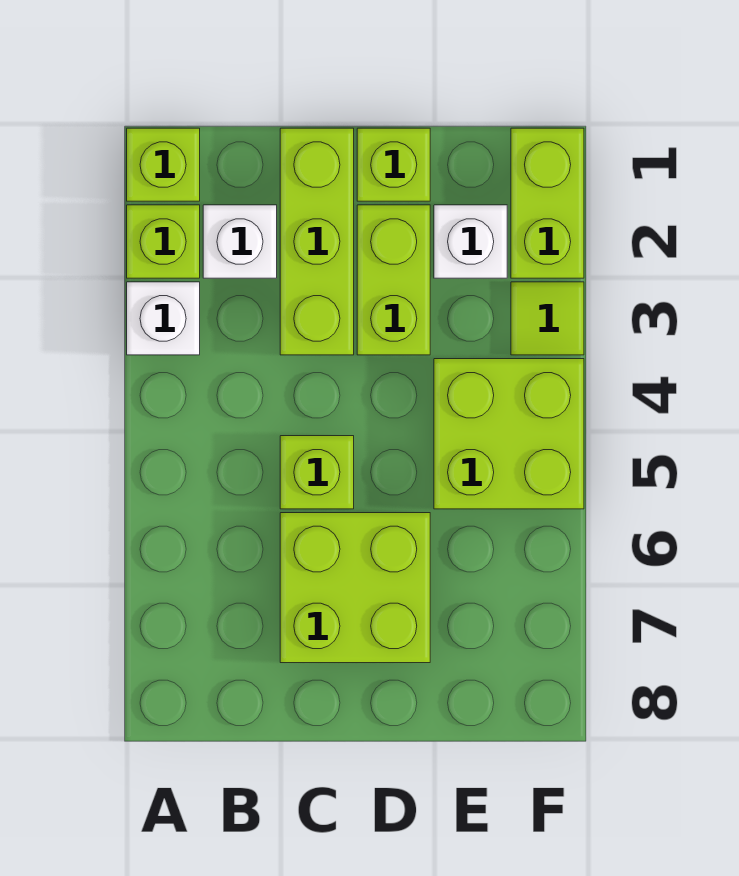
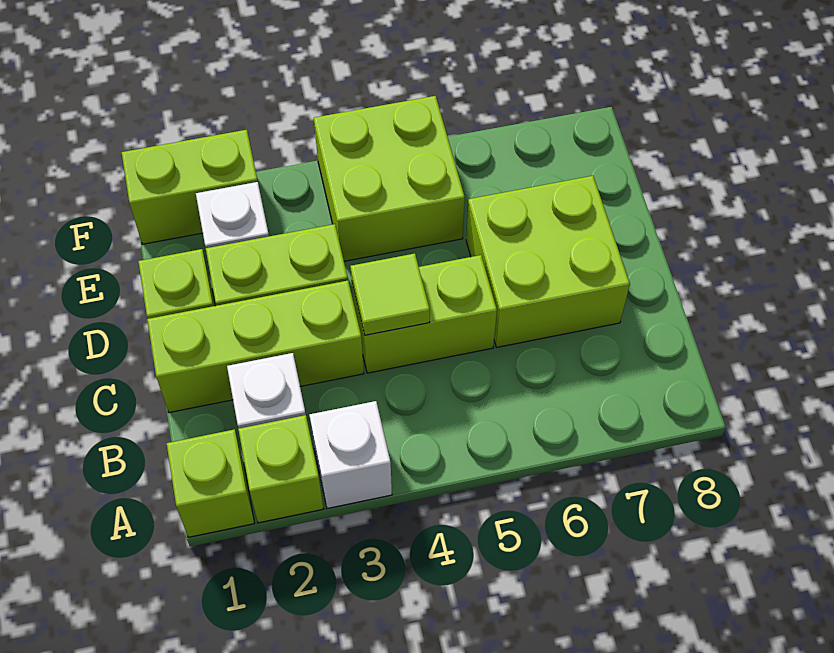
lime brick C5 level 1 -> lime brick C4:C5 level 1
lime tile F3 level 1 -> lime tile C4 level 2

